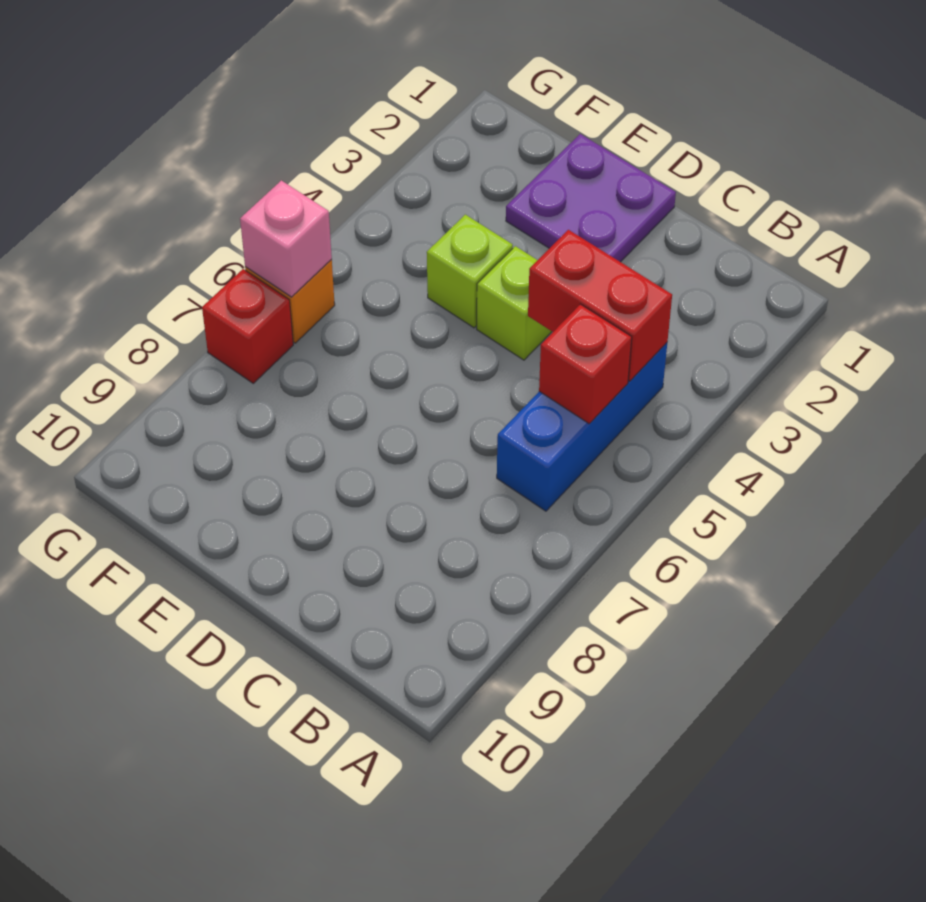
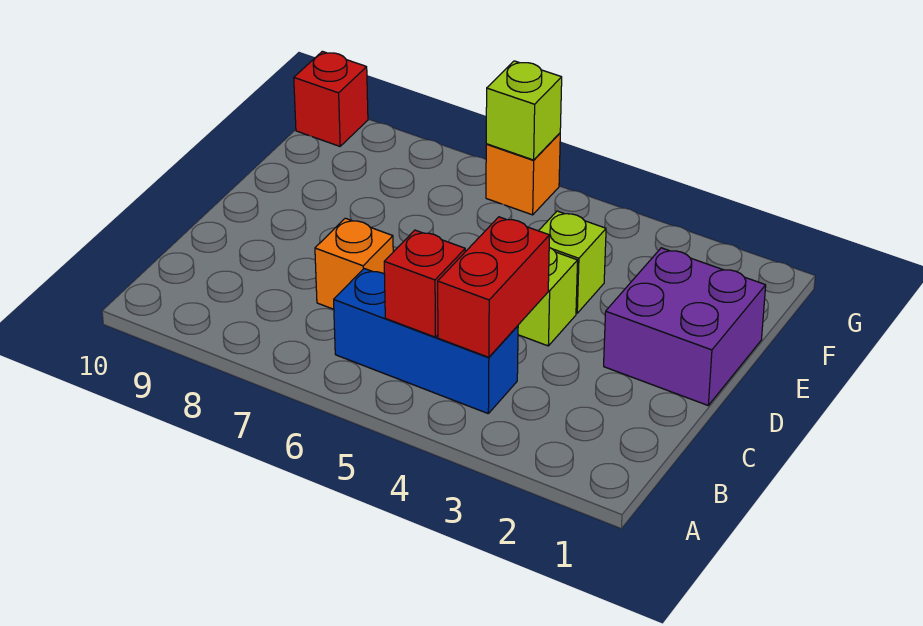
none -> orange brick C7 level 1
purple plate D1:E2 level 1 -> purple brick D1:E2 level 1
pink brick G6 level 2 -> lime brick G6 level 2
red brick G7 level 1 -> red brick G10 level 1

